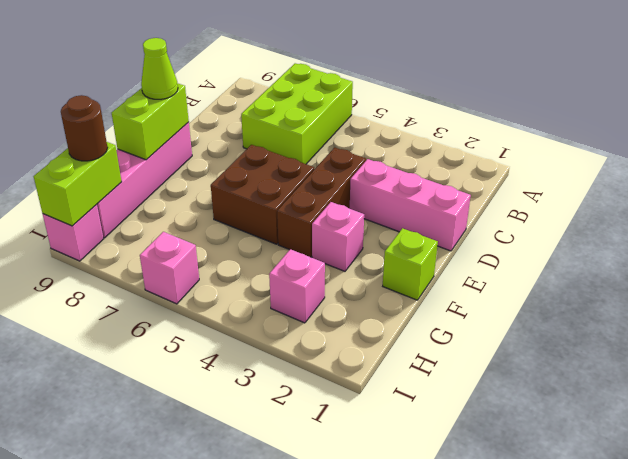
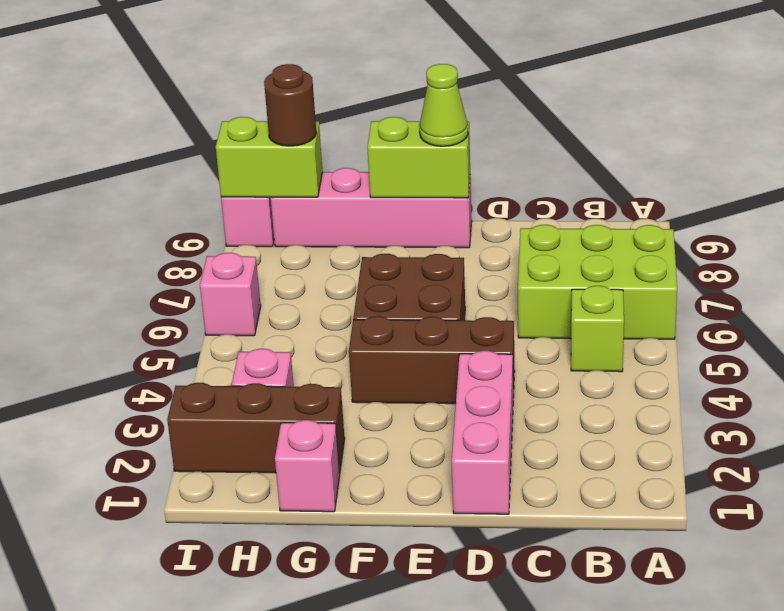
lime brick F1 level 1 -> lime brick B5 level 1
pink brick F3 level 1 -> pink brick G1 level 1
none -> brown brick G2:I2 level 1

